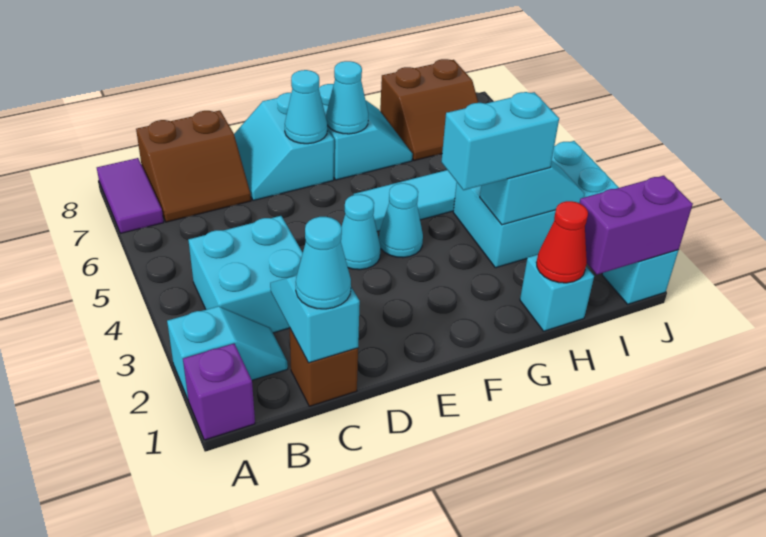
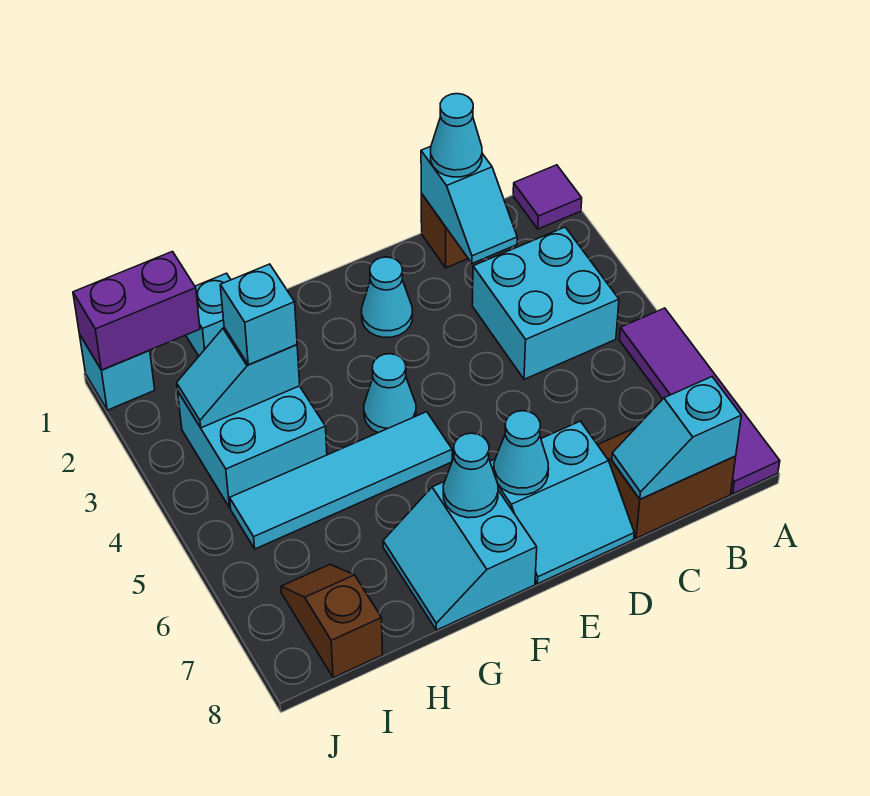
purple brick A1 level 1 -> purple tile A1 level 1
cyan slope A2:B2 level 1 top A -> cyan slope B8:C8 level 2 top B
purple tile A7:A8 level 1 -> purple tile A5:A8 level 1
cyan slope D7:E8 level 1 top E -> cyan slope D7:E8 level 1 top 7
cyan cone E4 level 1 -> cyan cone E2 level 1
cyan brick G3:H3 level 3 -> cyan brick H3 level 3
red cone H1 level 2 -> none
cyan brick H3:J4 level 1 -> cyan brick H3:I4 level 1
brown slope H7:I8 level 1 top 8 -> brown slope I7:I8 level 1 top 8

